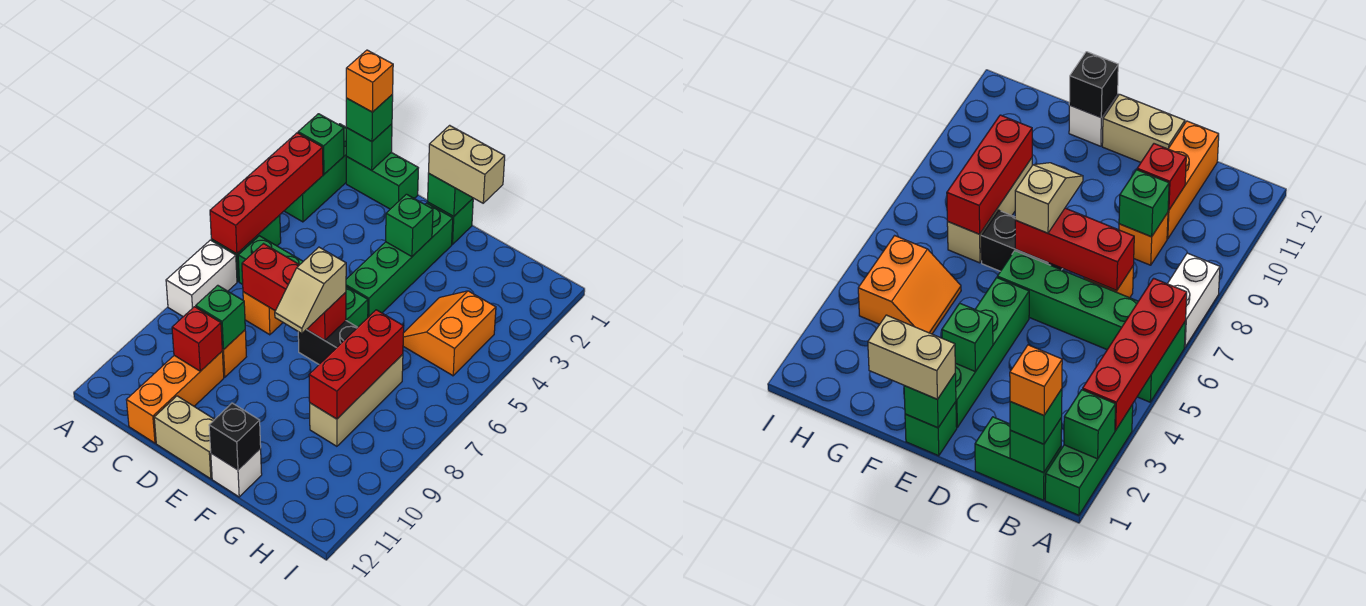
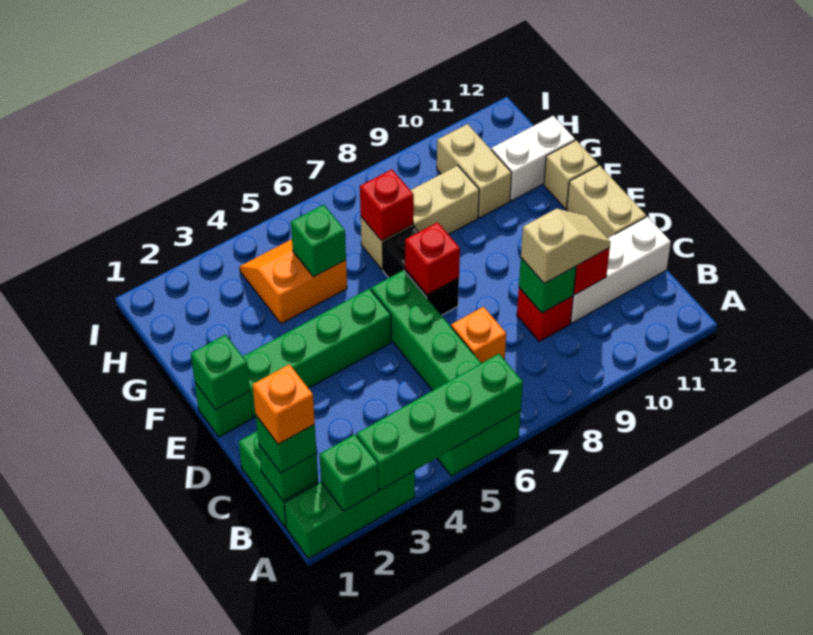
red brick A3:A6 level 2 -> green brick A3:A6 level 2
white brick A7:A8 level 1 -> white brick G11:G12 level 1
red brick C7:E7 level 2 -> red brick E7 level 2
orange brick C9 level 1 -> red brick C9 level 1
orange brick C10:C12 level 1 -> white brick C10:C12 level 1
tan brick E1:F1 level 3 -> tan brick G10:H10 level 1
green brick E3 level 2 -> green brick G5 level 2
tan slope E7:E8 level 3 top 7 -> tan slope C9:C10 level 3 top 9
white brick F12 level 1 -> tan brick F12 level 1
black brick F12 level 2 -> none
orange slope G4:H5 level 1 top H -> orange slope G4:H5 level 1 top G
red brick G7:G9 level 2 -> red brick G7 level 2

